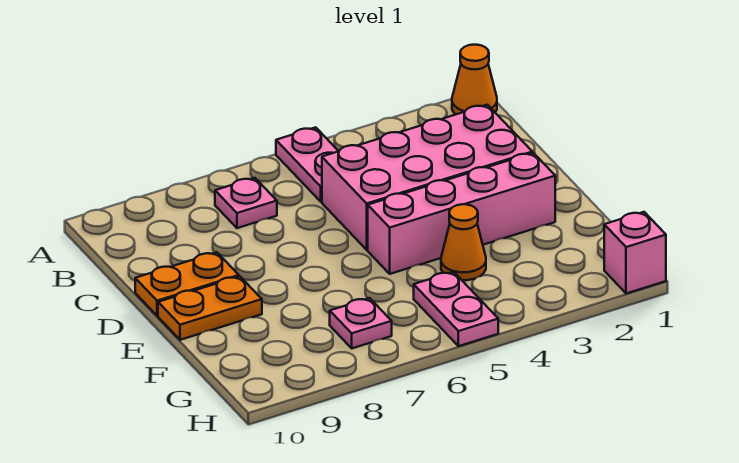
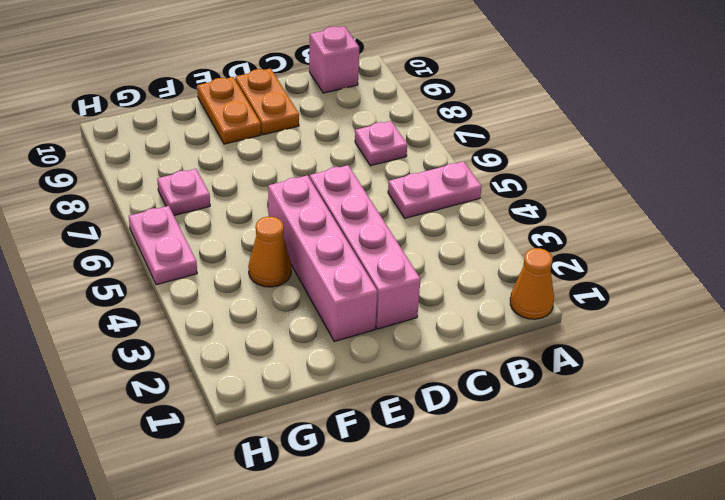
pink brick C2:D5 level 1 -> pink brick D2:D5 level 1
pink plate G5:H5 level 1 -> pink plate H5:H6 level 1
pink brick H1 level 1 -> pink brick B10 level 1

